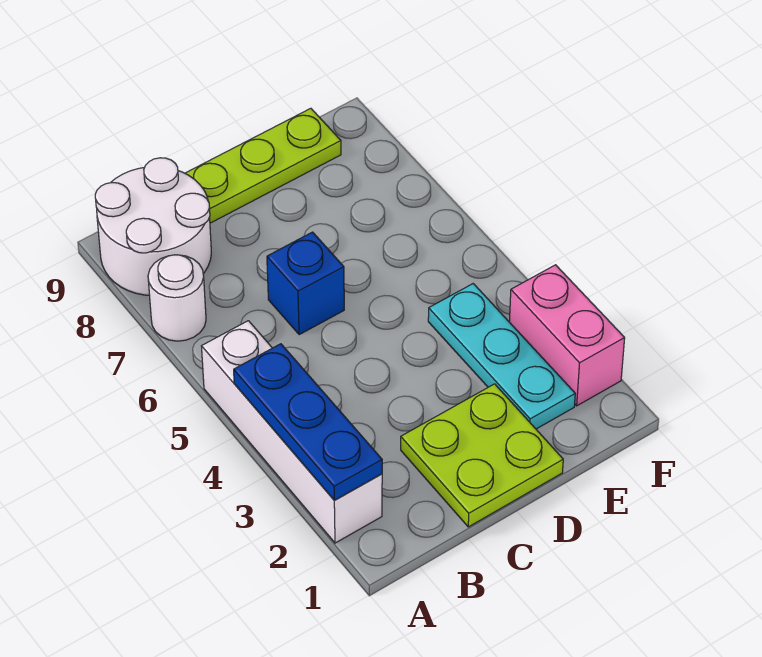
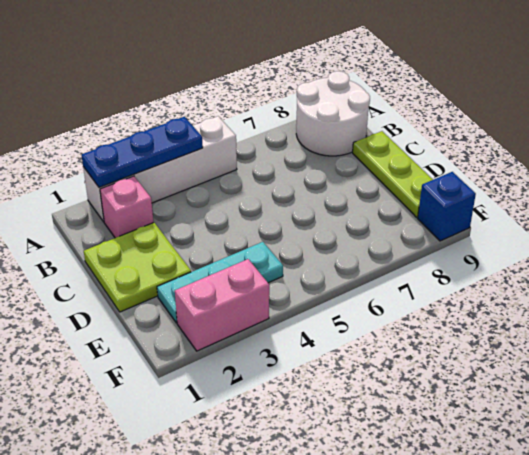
white round brick A7 level 1 -> none
none -> pink brick B2 level 1
blue brick C6 level 1 -> blue brick F9 level 1

